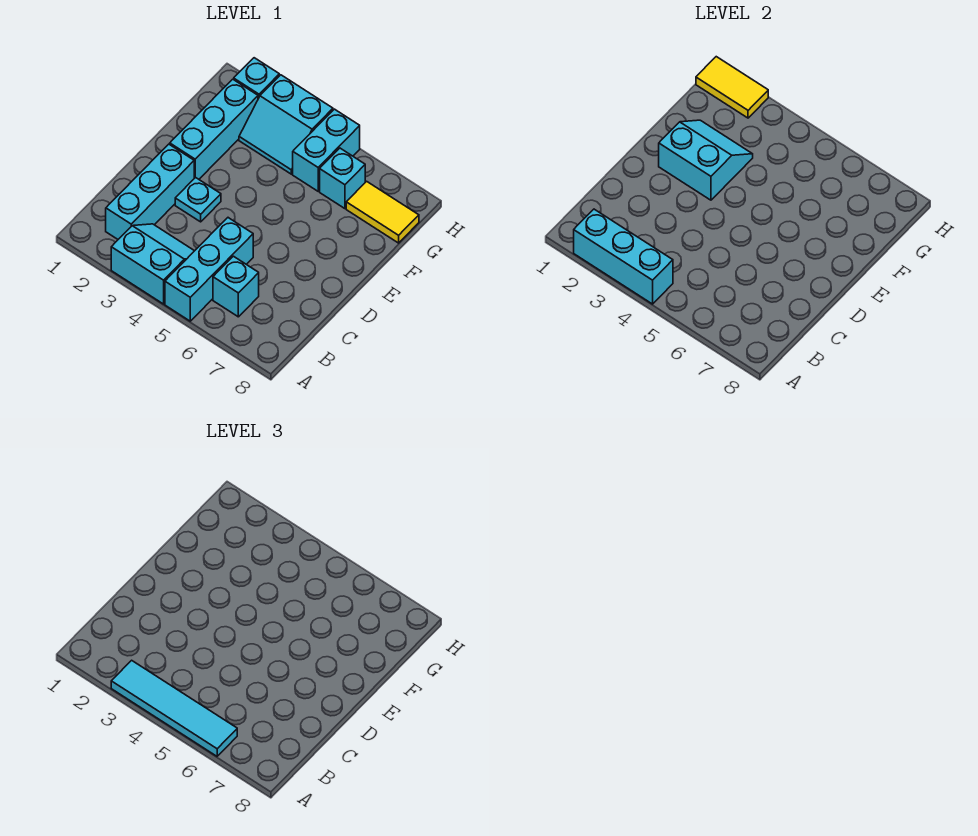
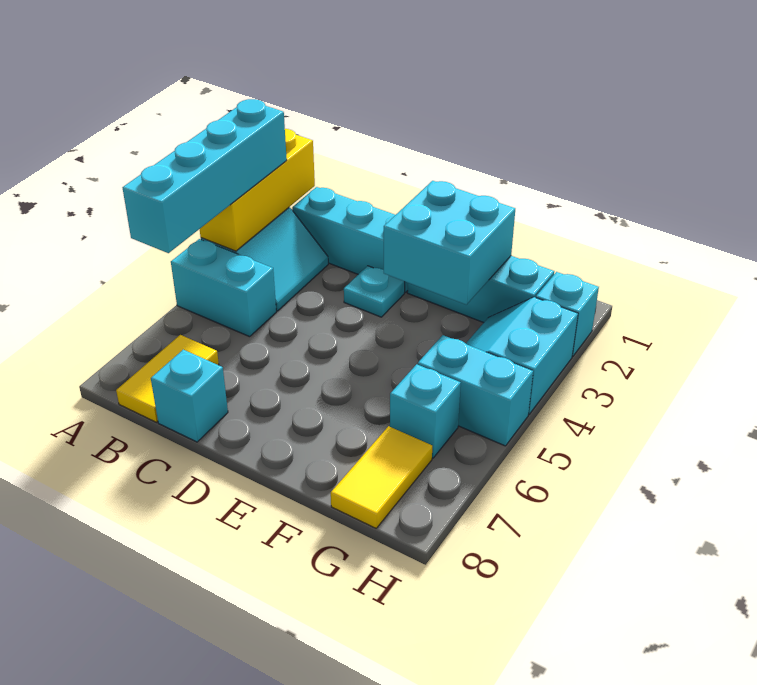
cyan brick A2:A4 level 2 -> yellow brick A2:A4 level 2
cyan tile A3:A6 level 3 -> cyan brick A3:A6 level 3
cyan brick A5:C5 level 1 -> cyan brick A5:B5 level 1
cyan brick B6 level 1 -> cyan brick C8 level 1
cyan slope E2:F3 level 2 top E -> cyan brick E2:F3 level 2
yellow tile H1:H2 level 2 -> yellow tile B7:B8 level 1

